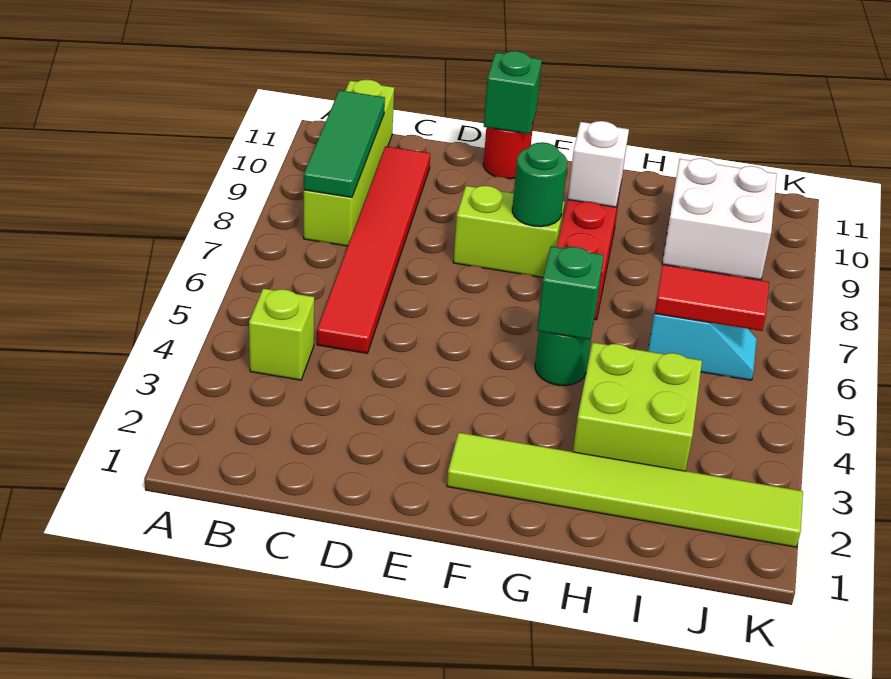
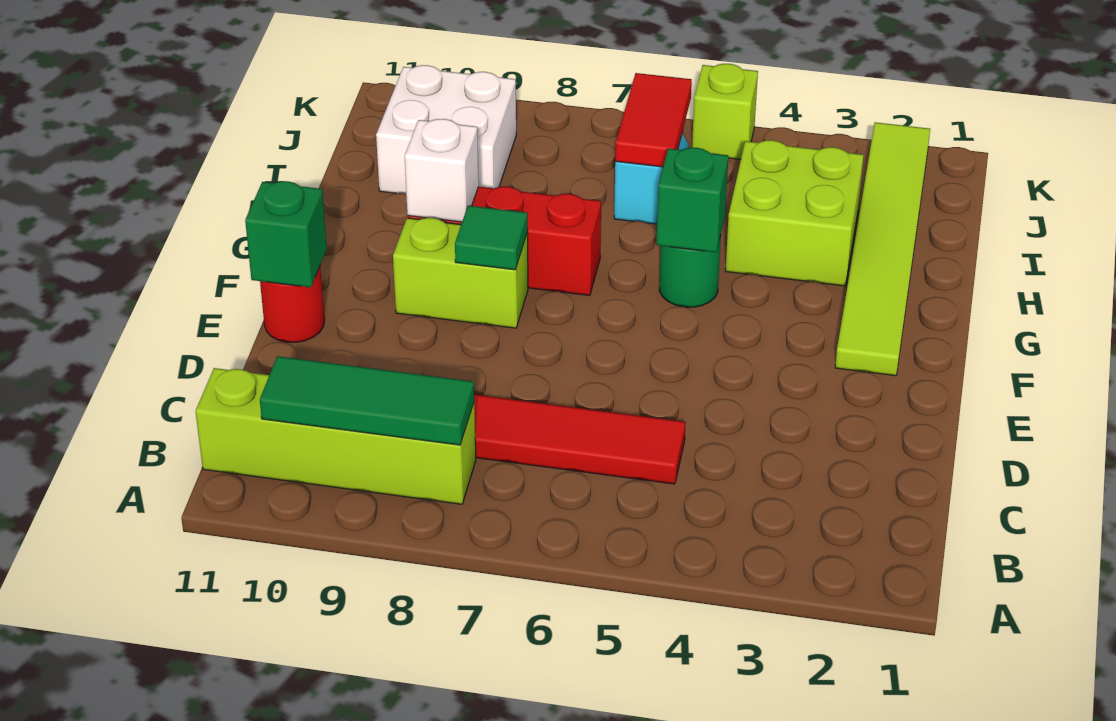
lime brick B4 level 1 -> lime brick K5 level 1
lime brick E8:F8 level 1 -> lime brick F8:F9 level 1
green round brick F8 level 2 -> green tile F8 level 2

